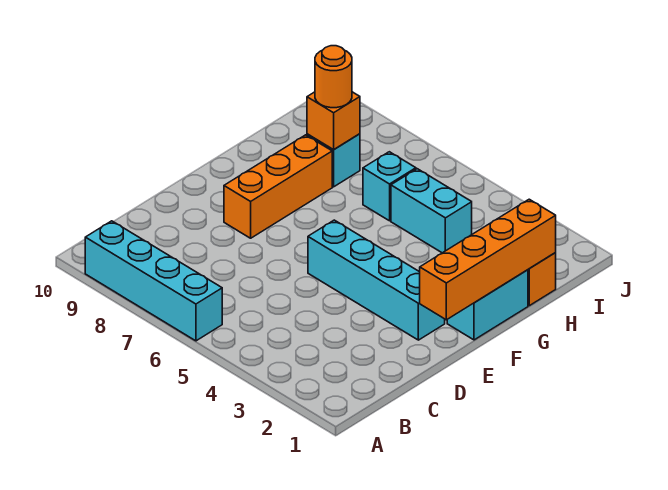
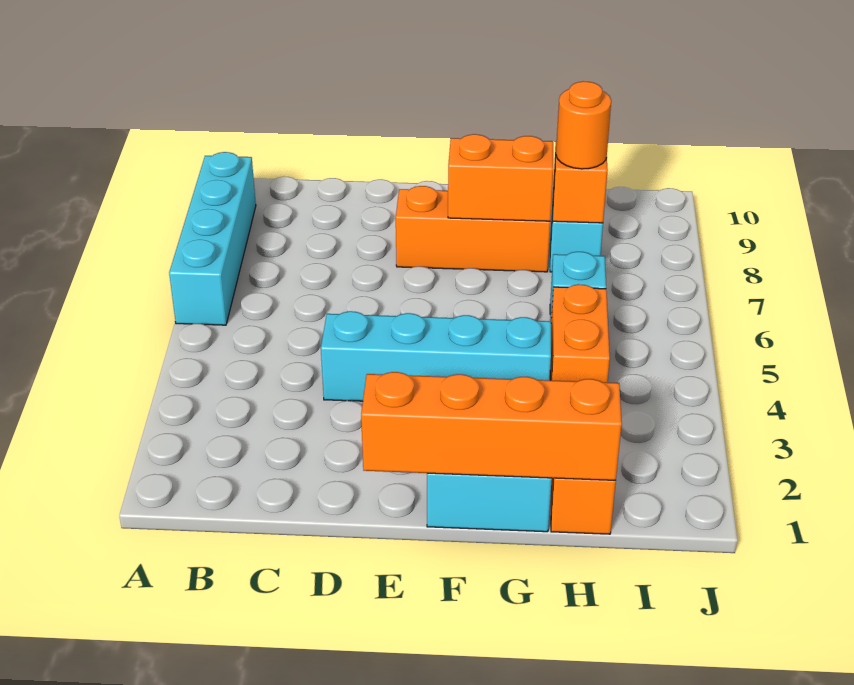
cyan brick E2:E5 level 1 -> cyan brick D4:G4 level 1
none -> orange brick F8:G8 level 2
cyan brick H4:H5 level 1 -> orange brick H4:H5 level 1

